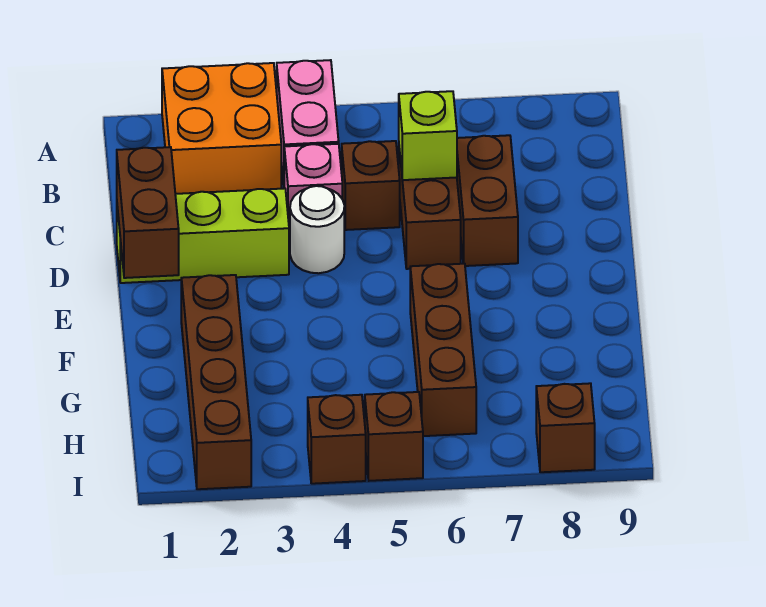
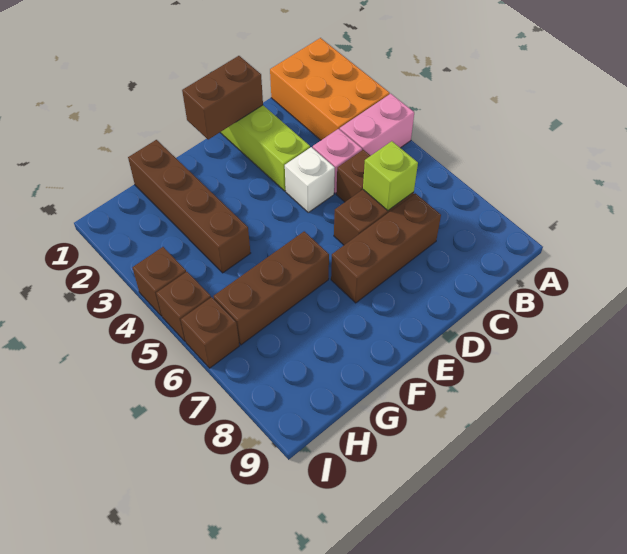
orange brick A2:B3 level 1 -> orange brick A1:B3 level 1
brown brick C7:D7 level 1 -> brown brick C7:E7 level 1
white round brick D4 level 1 -> white brick D4 level 1
brown brick F2:I2 level 1 -> brown brick G1:G4 level 1
brown brick I8 level 1 -> brown brick I6 level 1

